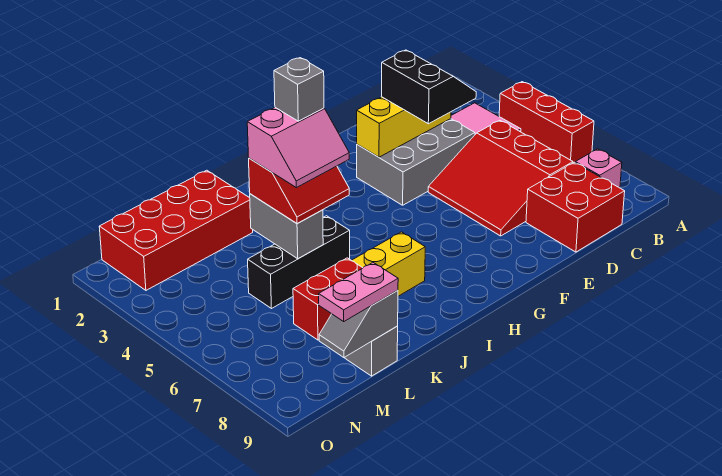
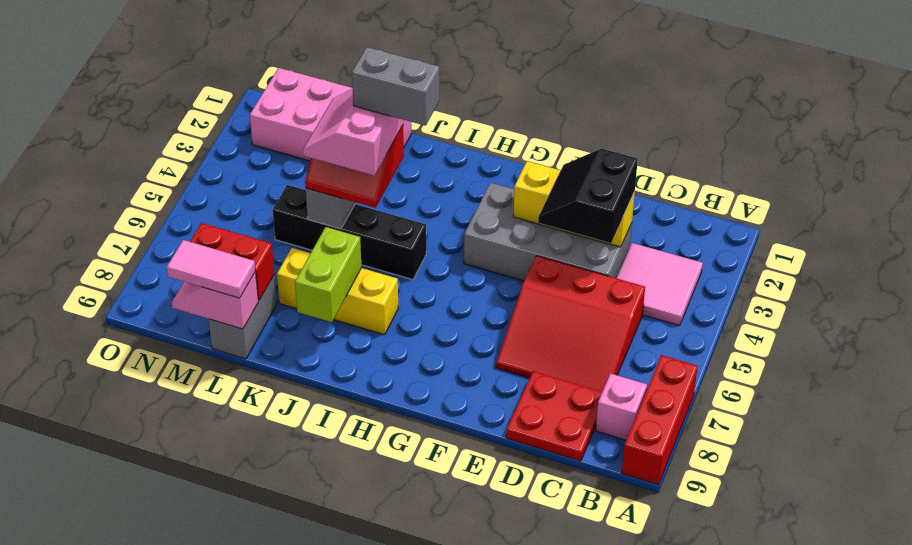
red brick A4:A6 level 1 -> red brick A7:A9 level 1
red slope C5:E7 level 1 top C -> red slope C5:E7 level 1 top 5
red brick C8:D9 level 1 -> red plate C8:D9 level 1
grey brick D3:F4 level 1 -> grey brick D3:G4 level 1
black slope D3:E4 level 3 top E -> black slope D3:E4 level 3 top D
pink slope J4:K5 level 4 top 4 -> pink slope J4:K5 level 4 top J
grey brick J4 level 5 -> grey brick I4:J4 level 5
black brick J5:L5 level 1 -> black brick I5:L5 level 1
none -> lime brick J7:J8 level 2
red brick K1:N2 level 1 -> pink brick K1:N2 level 1
grey slope L9:M9 level 2 top L -> pink slope L9:M9 level 2 top L
pink plate L9:M9 level 3 -> pink tile L9:M9 level 3

